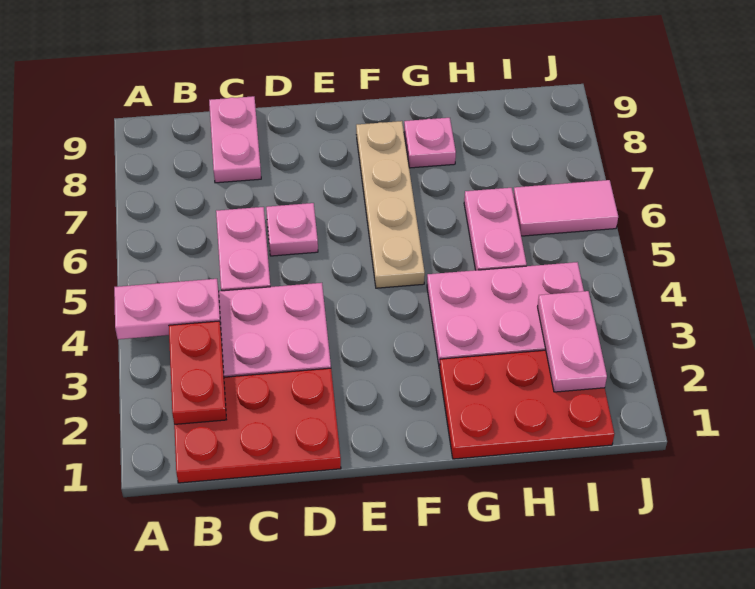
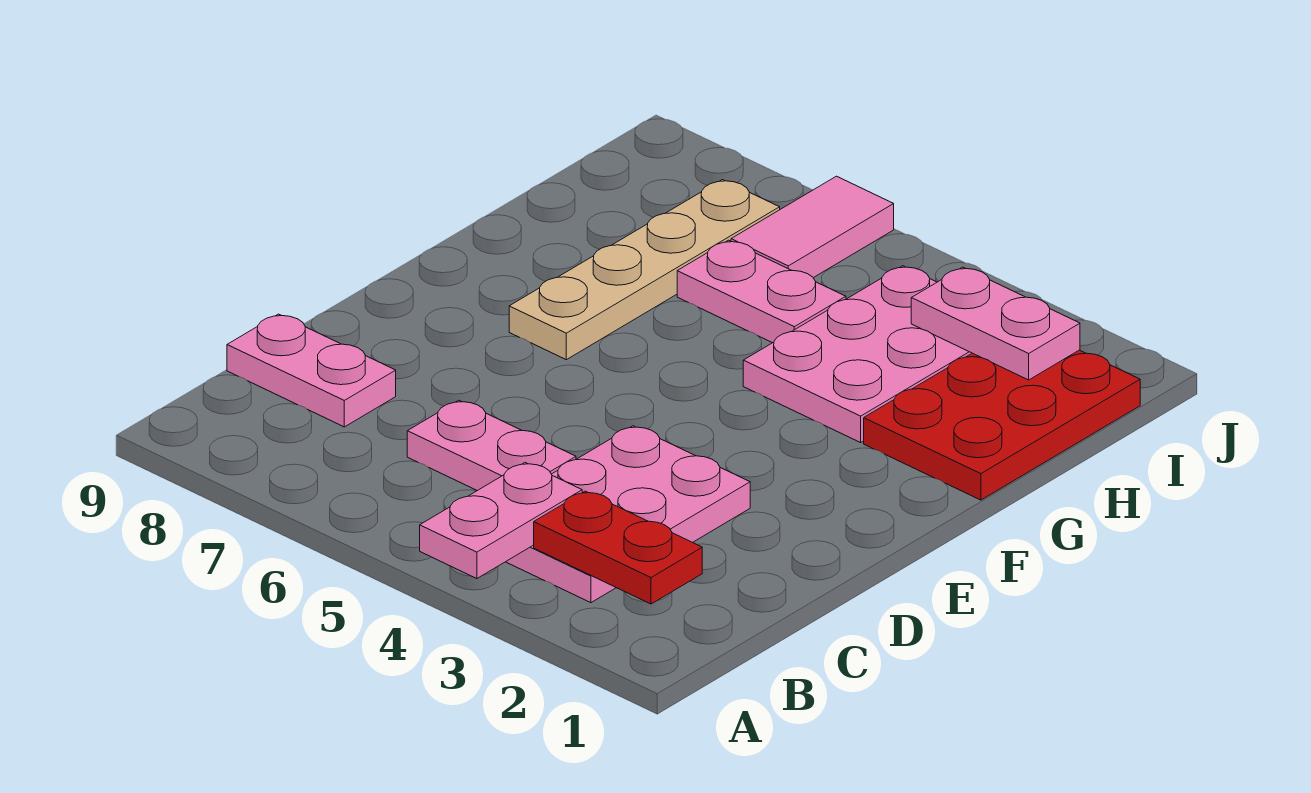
red plate B1:D2 level 1 -> none
pink plate D6 level 1 -> none
tan plate F5:F8 level 1 -> tan plate F7:I7 level 1
pink plate G8 level 1 -> none

